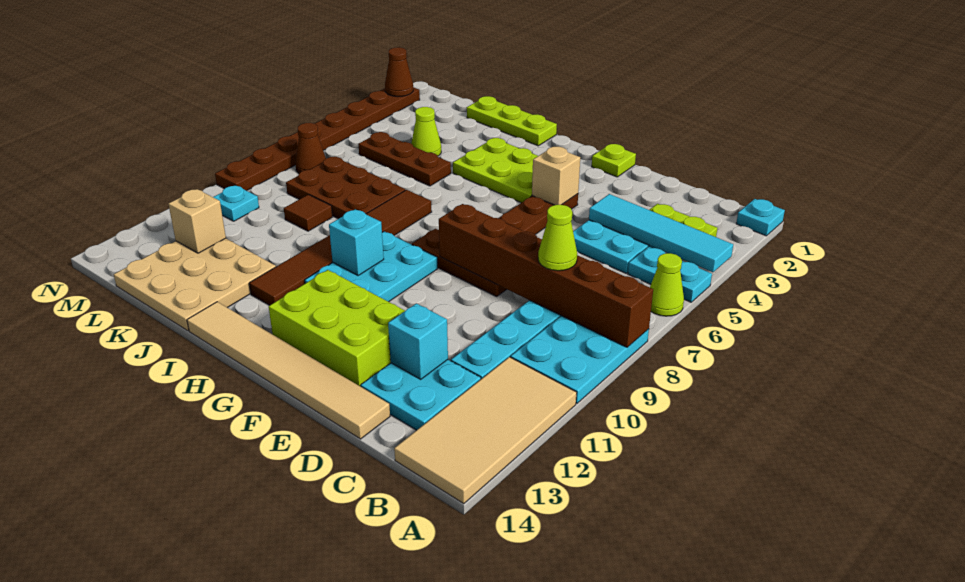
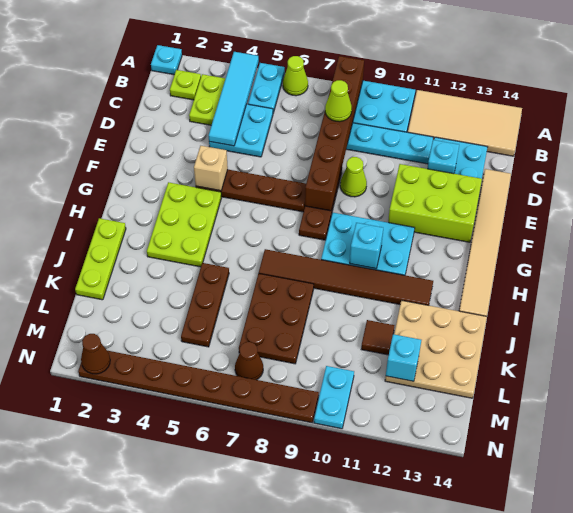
lime brick E12:G13 level 1 -> lime brick E11:F13 level 1
lime plate F1 level 1 -> lime plate B2 level 1
lime cone K4 level 1 -> lime cone E9 level 1
brown tile K9 level 1 -> brown tile K11 level 1
tan brick L12 level 2 -> cyan brick L12 level 2
cyan plate M10 level 1 -> cyan plate M10:N10 level 1

